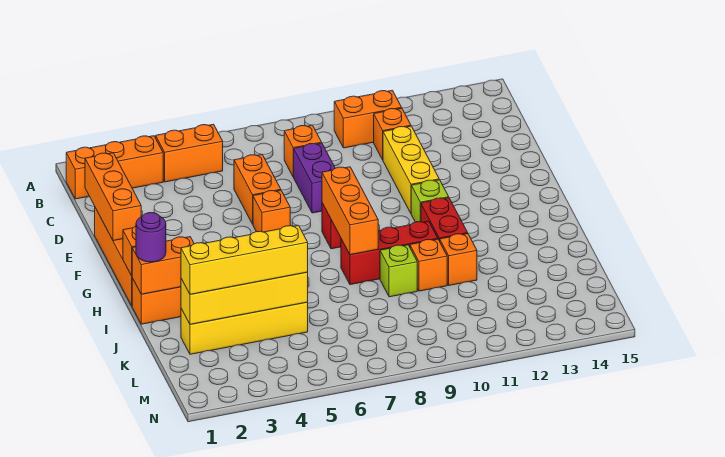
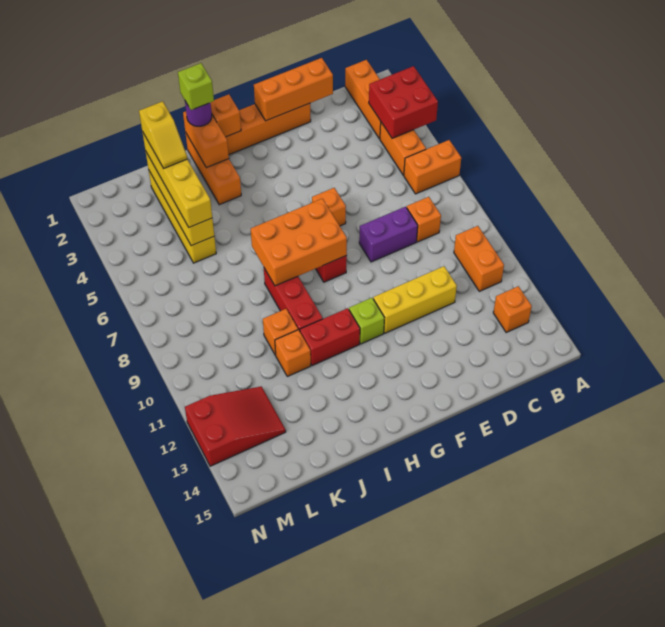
none -> red brick A3:B4 level 2
orange brick C11 level 1 -> orange brick B13 level 1
orange brick D6:E6 level 1 -> orange brick A6:B6 level 1
orange brick G8:I8 level 2 -> orange brick G7:I8 level 2
lime brick J9 level 1 -> lime brick I1 level 4
none -> yellow slope K2:K3 level 4 top 2
none -> red slope L12:N13 level 1 top N

